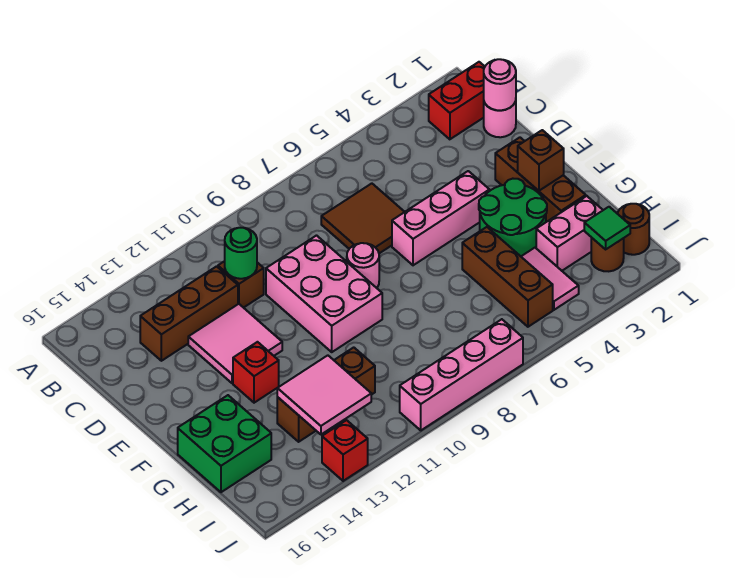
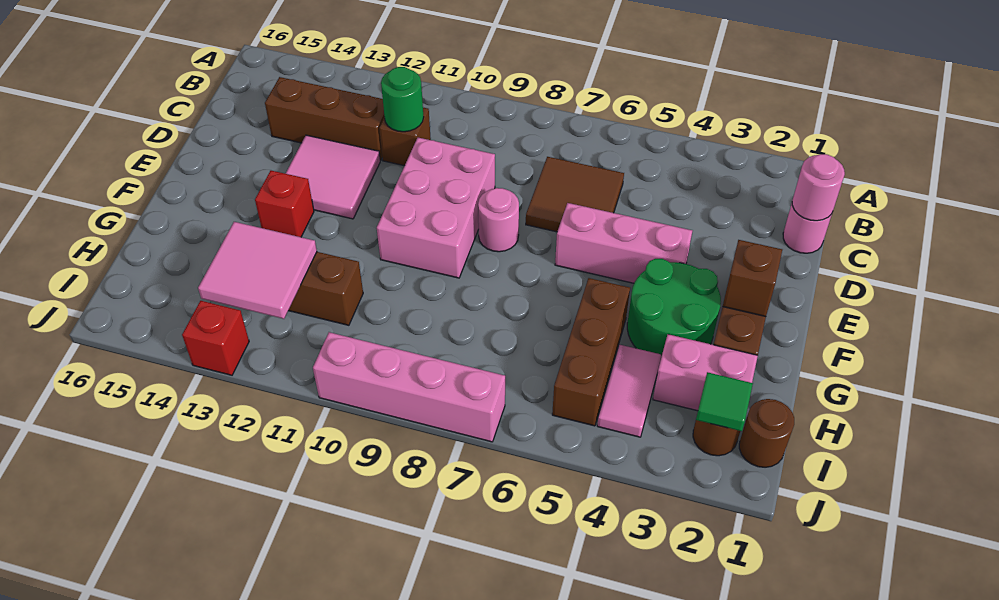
red brick B1:B2 level 1 -> none
green brick G15:H16 level 1 -> none

